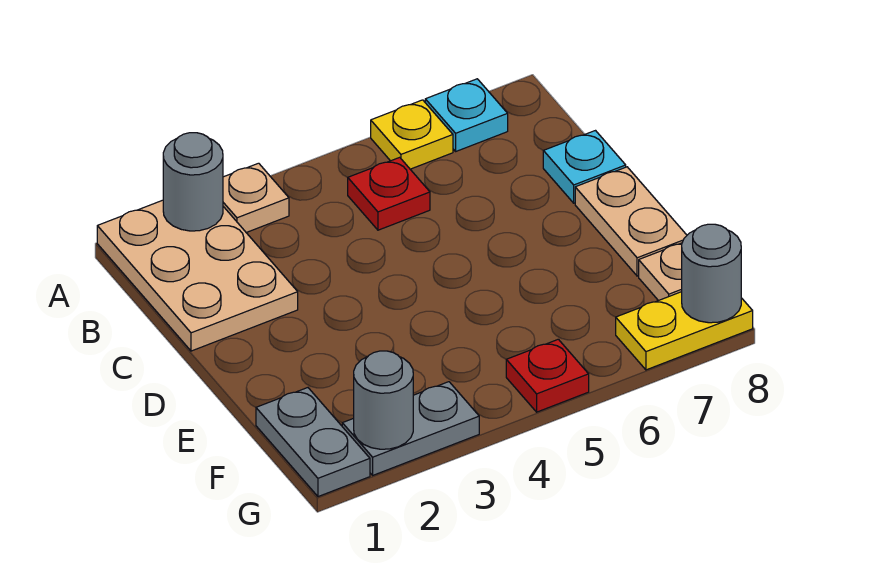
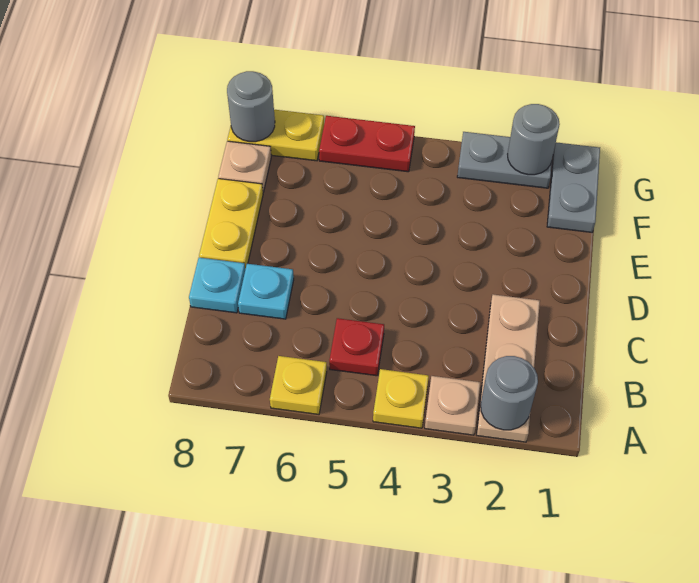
tan plate A1:C2 level 1 -> tan plate A2:C2 level 1
none -> yellow plate A4 level 1
cyan plate A7 level 1 -> cyan plate C7 level 1
tan plate D8:E8 level 1 -> yellow plate D8:E8 level 1
red plate G5 level 1 -> red plate G5:G6 level 1

